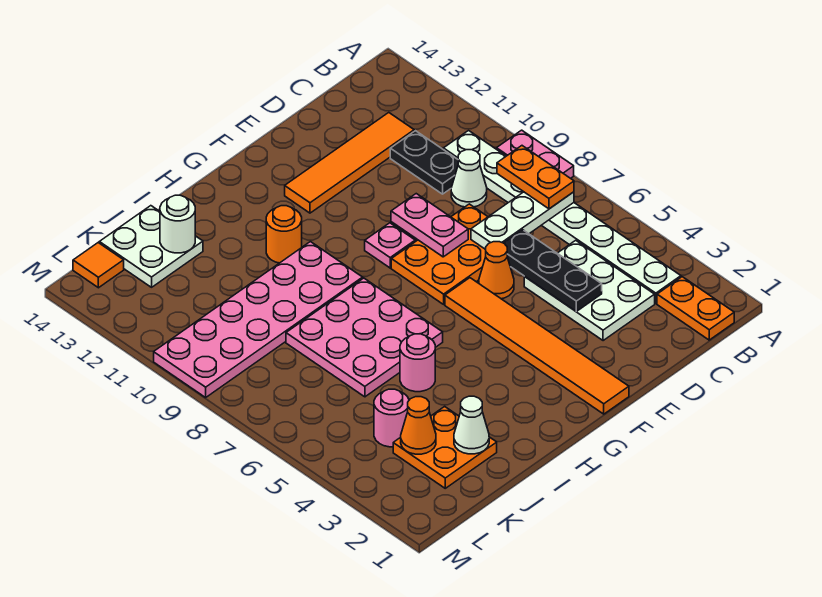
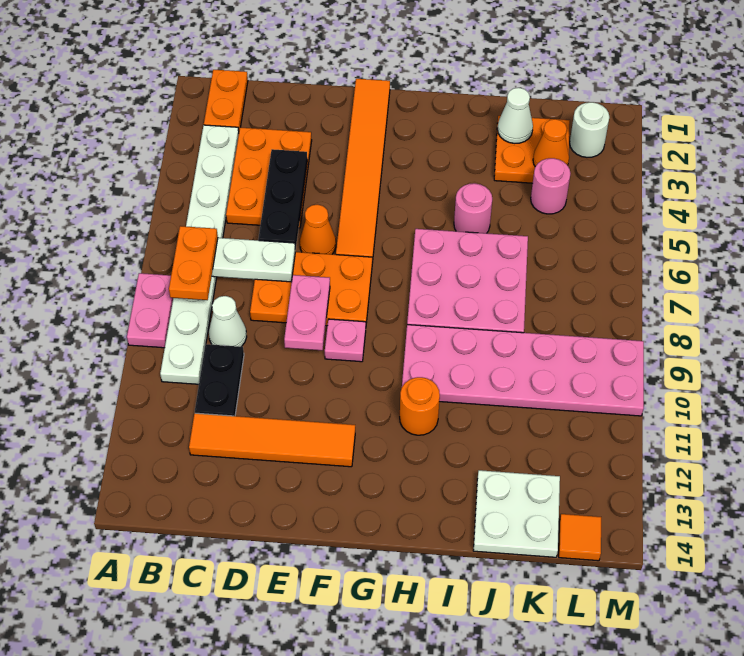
white plate C3:D5 level 1 -> orange plate C3:D5 level 1
white round brick J13 level 2 -> white round brick L2 level 1

